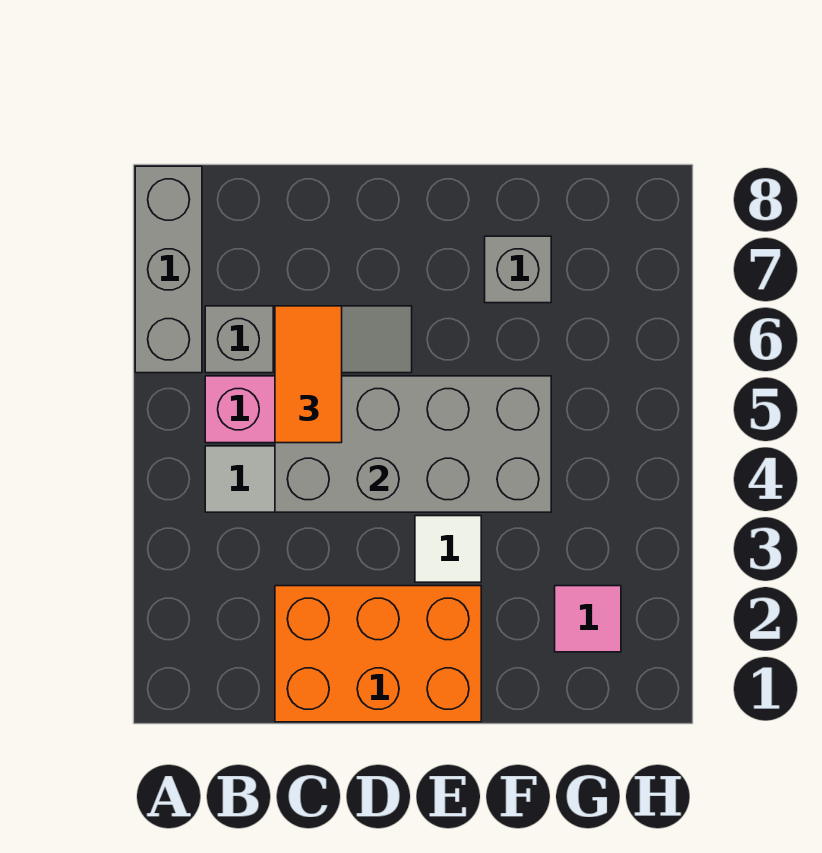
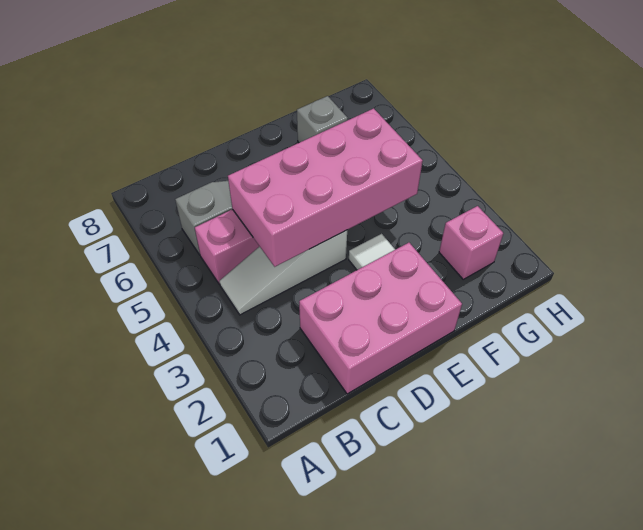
grey brick A6:A8 level 1 -> none
orange brick C1:E2 level 1 -> pink brick C1:E2 level 1
grey brick C4:F5 level 2 -> pink brick C4:F5 level 2
orange tile C5:C6 level 3 -> none
pink tile G2 level 1 -> pink brick G2 level 1

